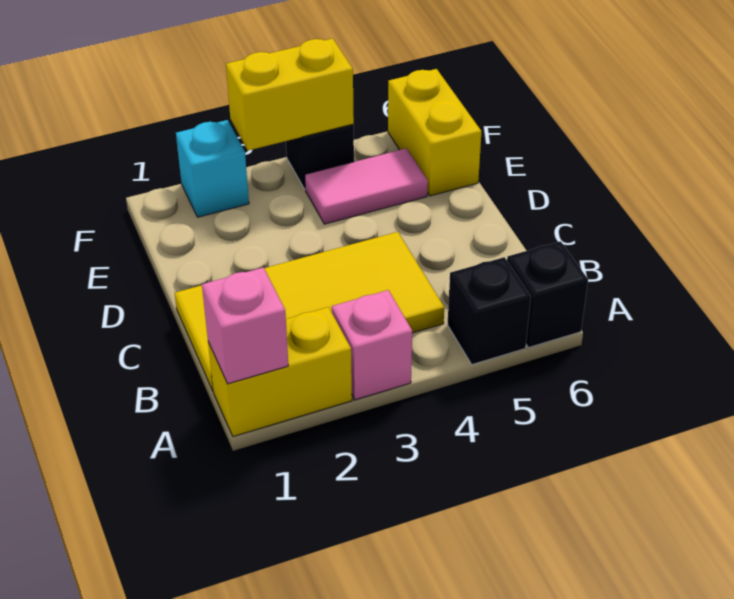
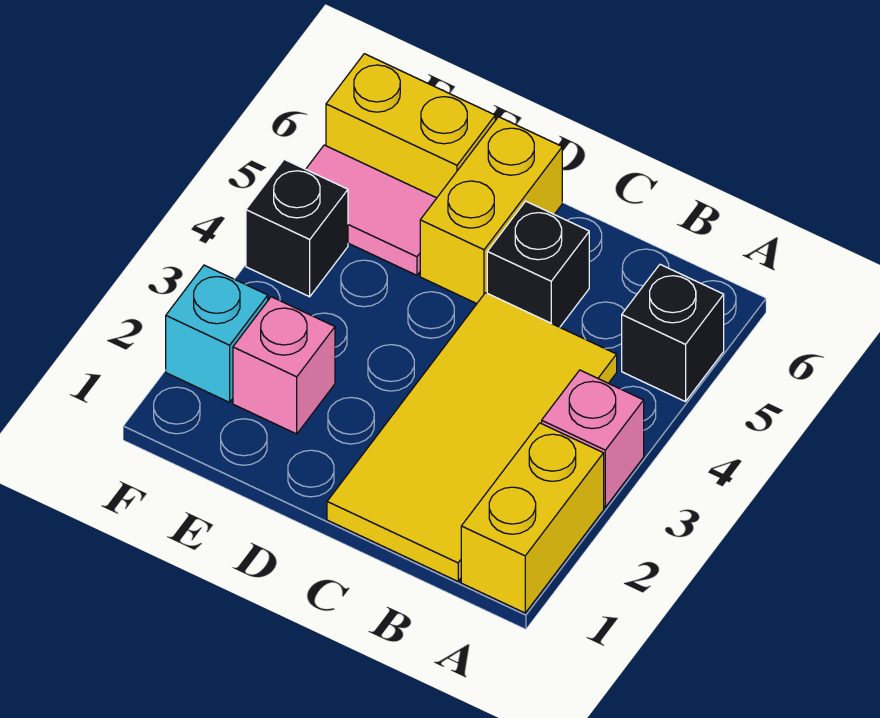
pink brick A1 level 2 -> pink brick E2 level 1
black brick A6 level 1 -> black brick C5 level 1
pink tile E4:E5 level 1 -> pink tile E5:F5 level 1
yellow brick F3:F4 level 2 -> yellow brick D5:D6 level 1

